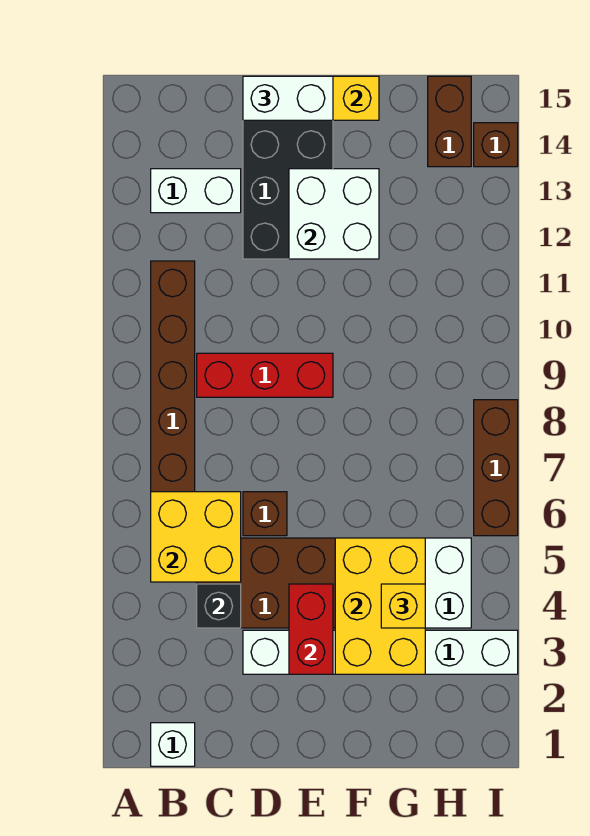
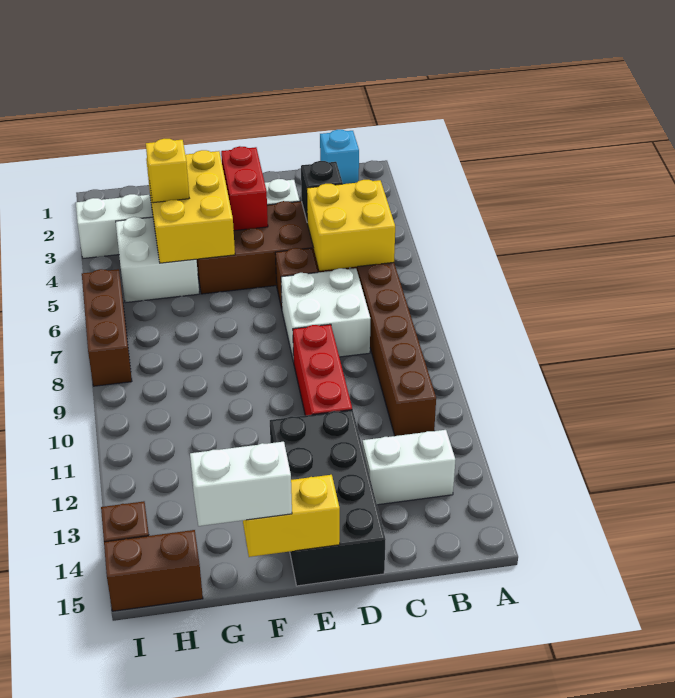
white brick B1 level 1 -> cyan brick B1 level 1
red brick C9:E9 level 1 -> red brick D9:D11 level 1
white brick D15:E15 level 3 -> white brick F15:G15 level 3
white brick E12:F13 level 2 -> white brick C7:D8 level 1
brown brick H14:H15 level 1 -> brown brick H15:I15 level 1

